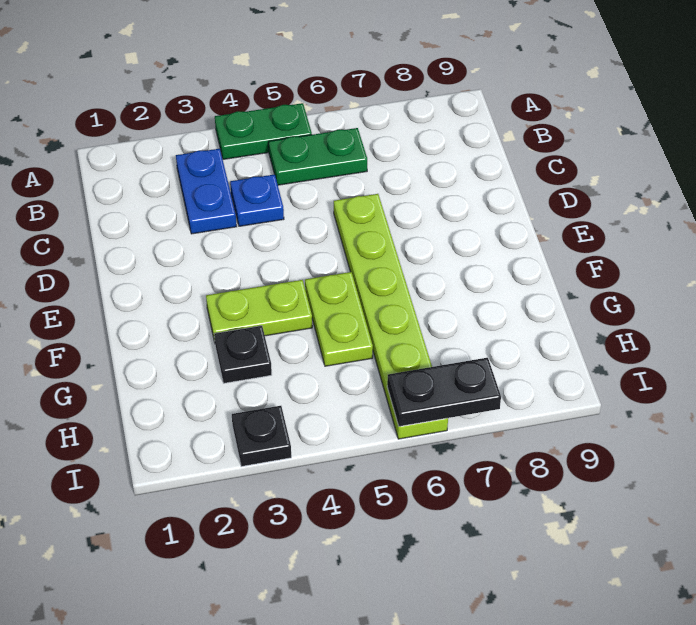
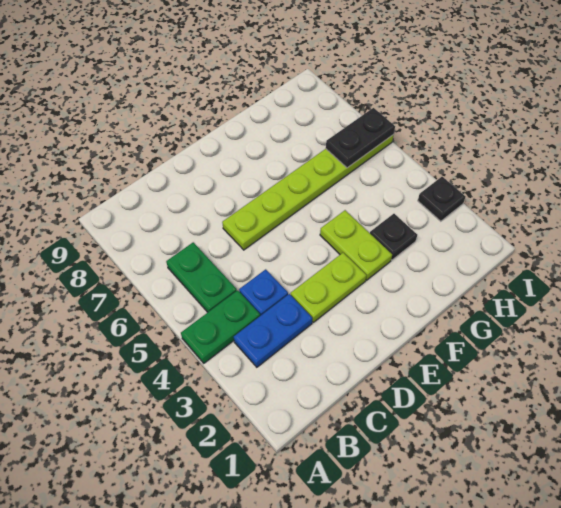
green plate A4:A5 level 1 -> green plate A4:B4 level 1
lime plate F5:G5 level 1 -> lime plate D3:E3 level 1
black plate I6:I7 level 2 -> black plate H6:I6 level 2

